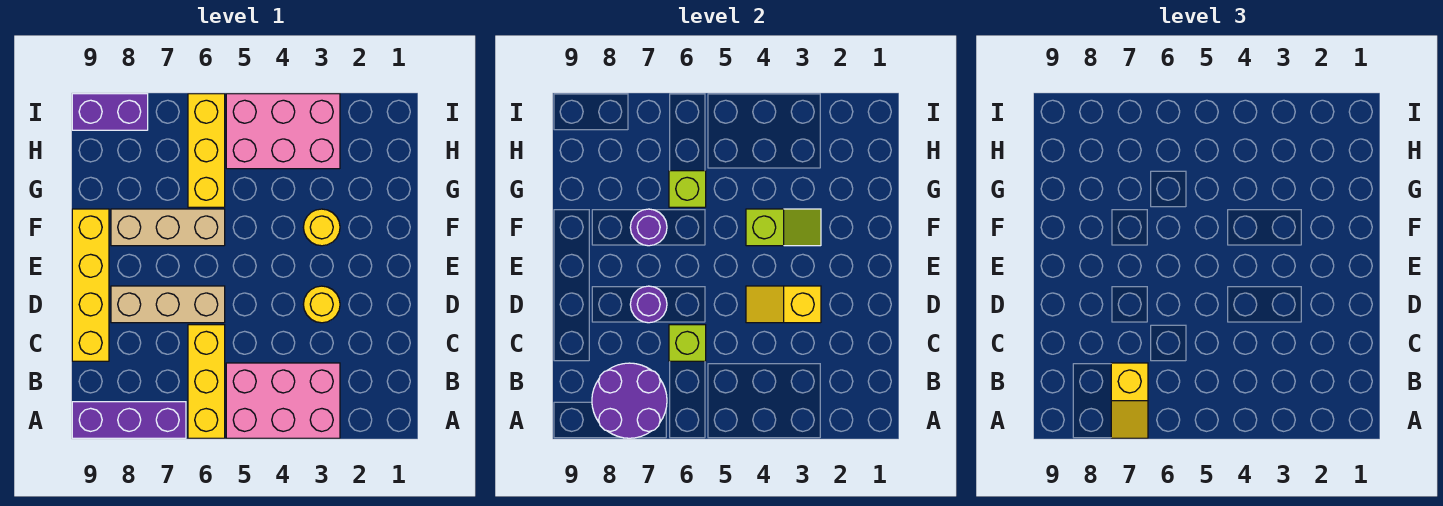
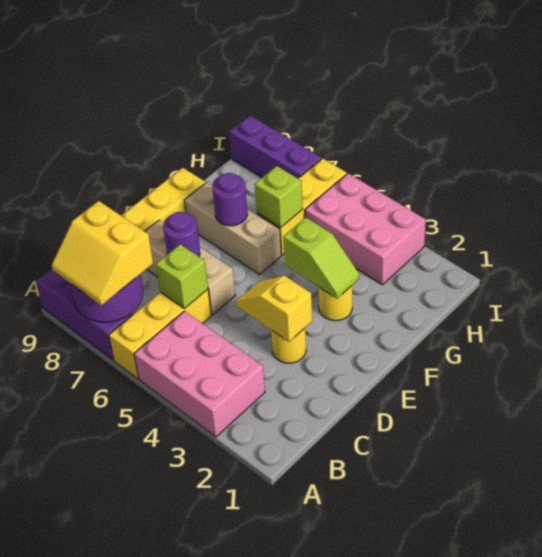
yellow slope A7:B7 level 3 top B -> yellow slope A7:B8 level 3 top B
purple brick I8:I9 level 1 -> purple brick I7:I9 level 1

